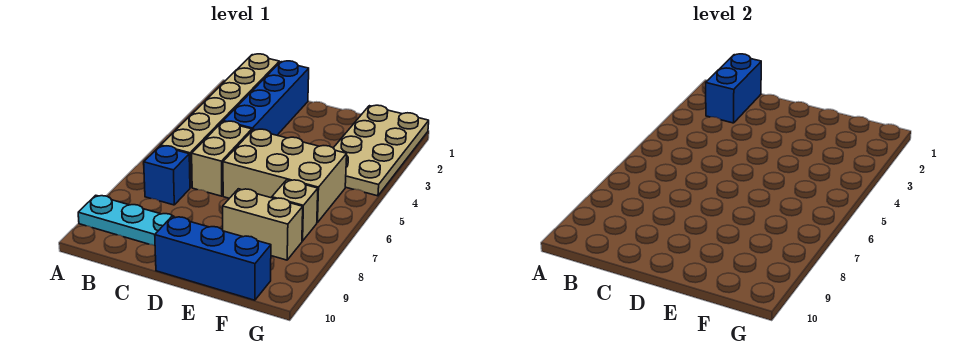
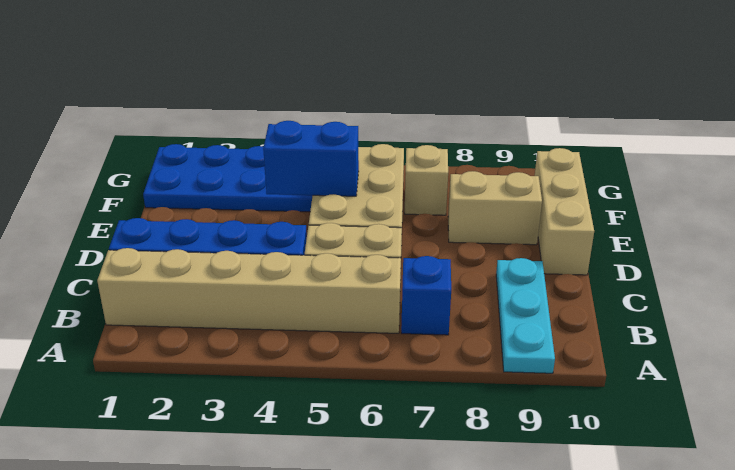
blue brick B1:B2 level 2 -> blue brick E4:E5 level 2
blue brick D10:F10 level 1 -> tan brick D10:F10 level 1
tan brick E8:F8 level 1 -> tan brick E8:E9 level 1
tan plate F1:G4 level 1 -> blue plate F1:G4 level 1

